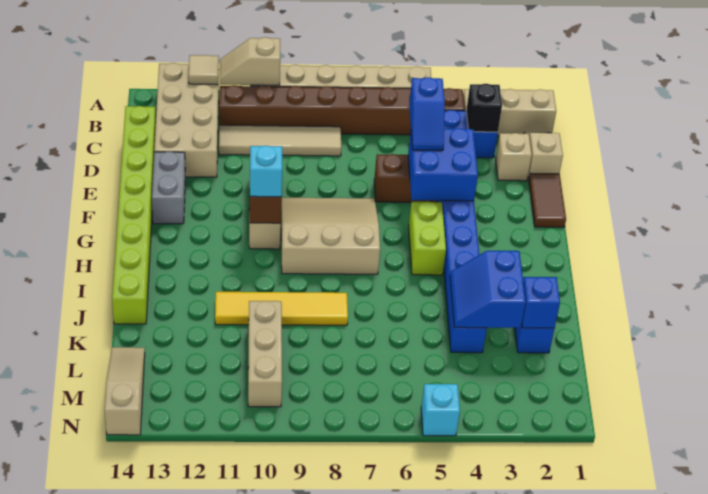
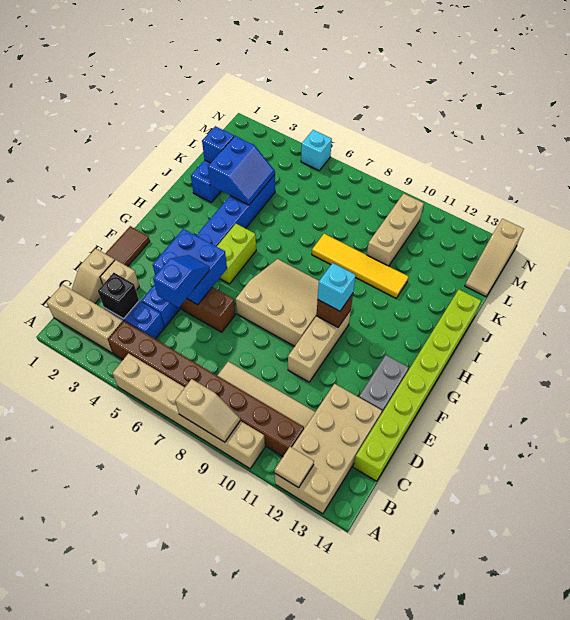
tan slope A10:A11 level 2 top 10 -> tan slope A8:A9 level 2 top 8
tan slope F7:H9 level 1 top H -> tan slope F7:H9 level 1 top F

